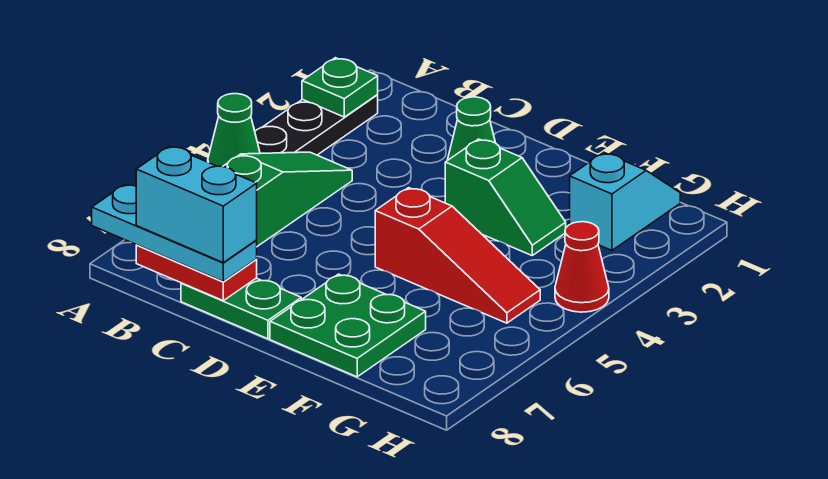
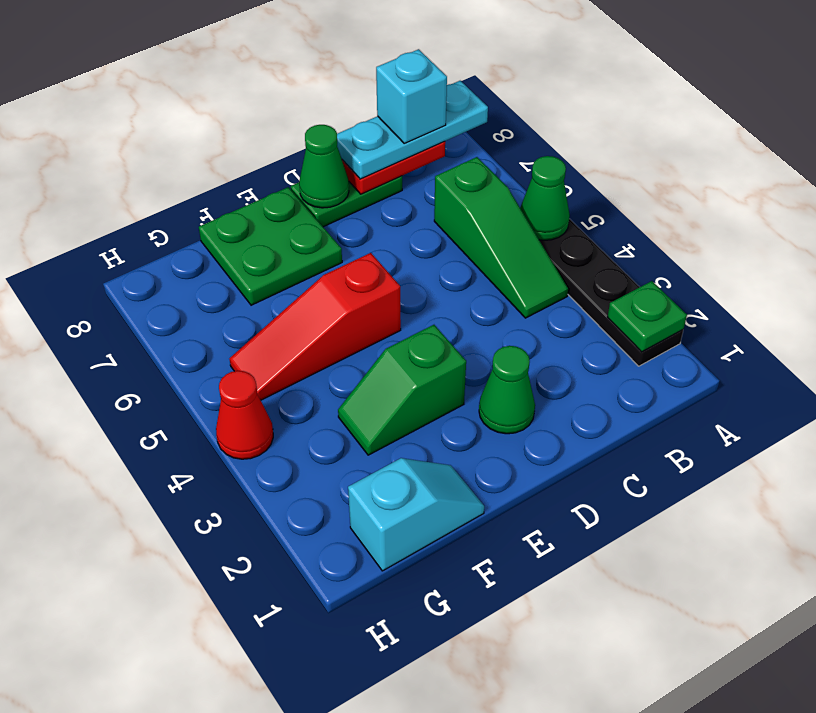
cyan brick B8:C8 level 4 -> cyan brick B8 level 4
none -> green cone D8 level 2
cyan slope G1:G2 level 1 top 2 -> cyan slope F1:G1 level 1 top G

